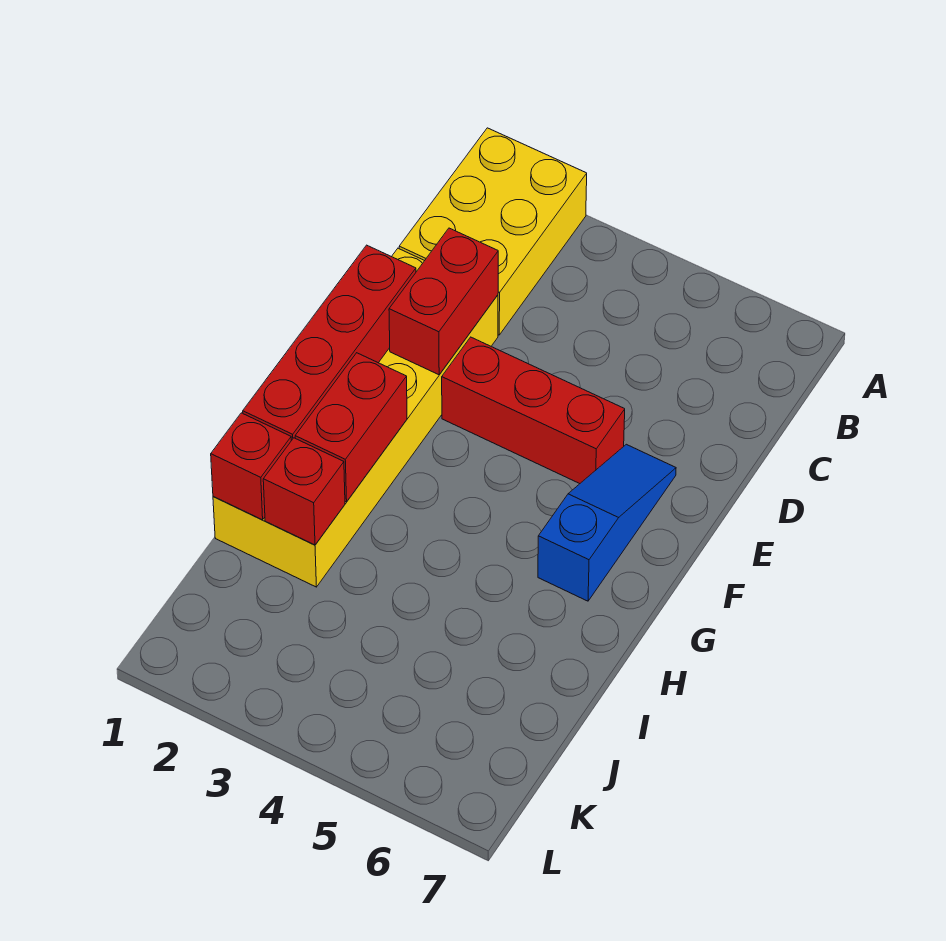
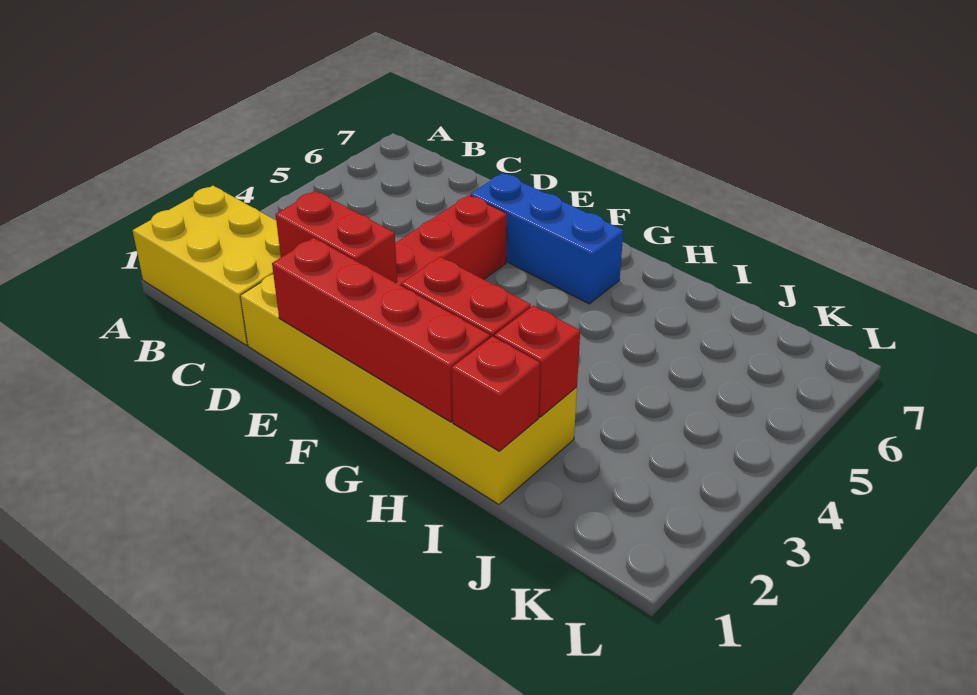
blue slope E6:G6 level 1 top G -> blue brick E6:G6 level 1

